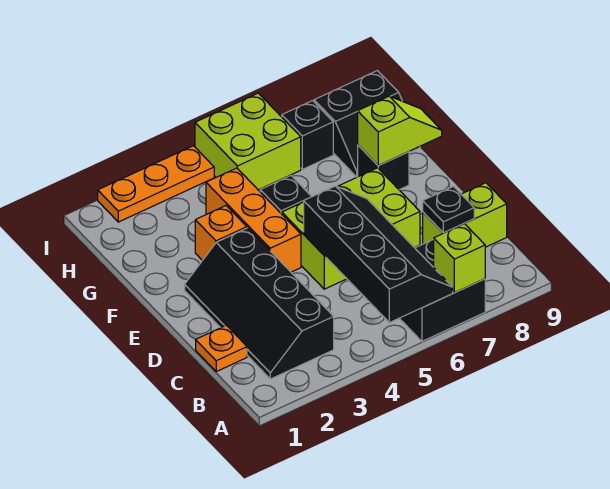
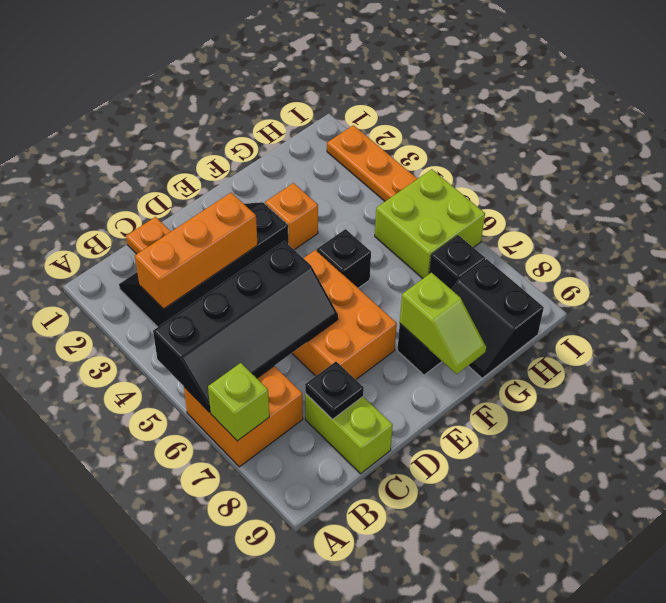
black brick A6:B7 level 1 -> orange brick A6:B7 level 1
lime brick D5:E7 level 1 -> orange brick D5:E7 level 1
orange brick E4:G4 level 1 -> orange brick B3:D3 level 2

